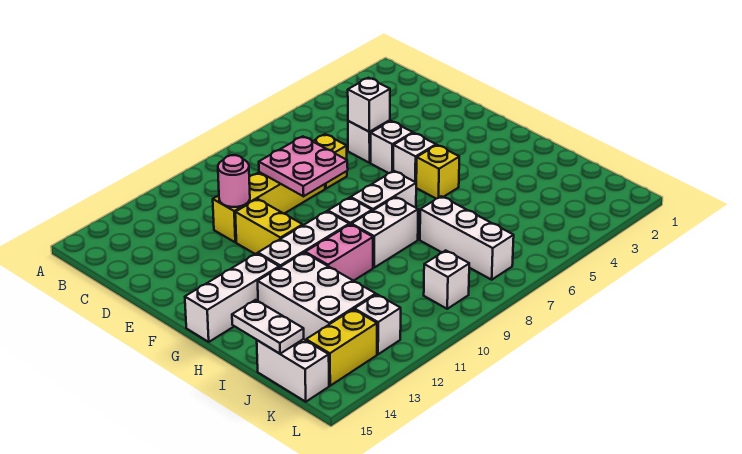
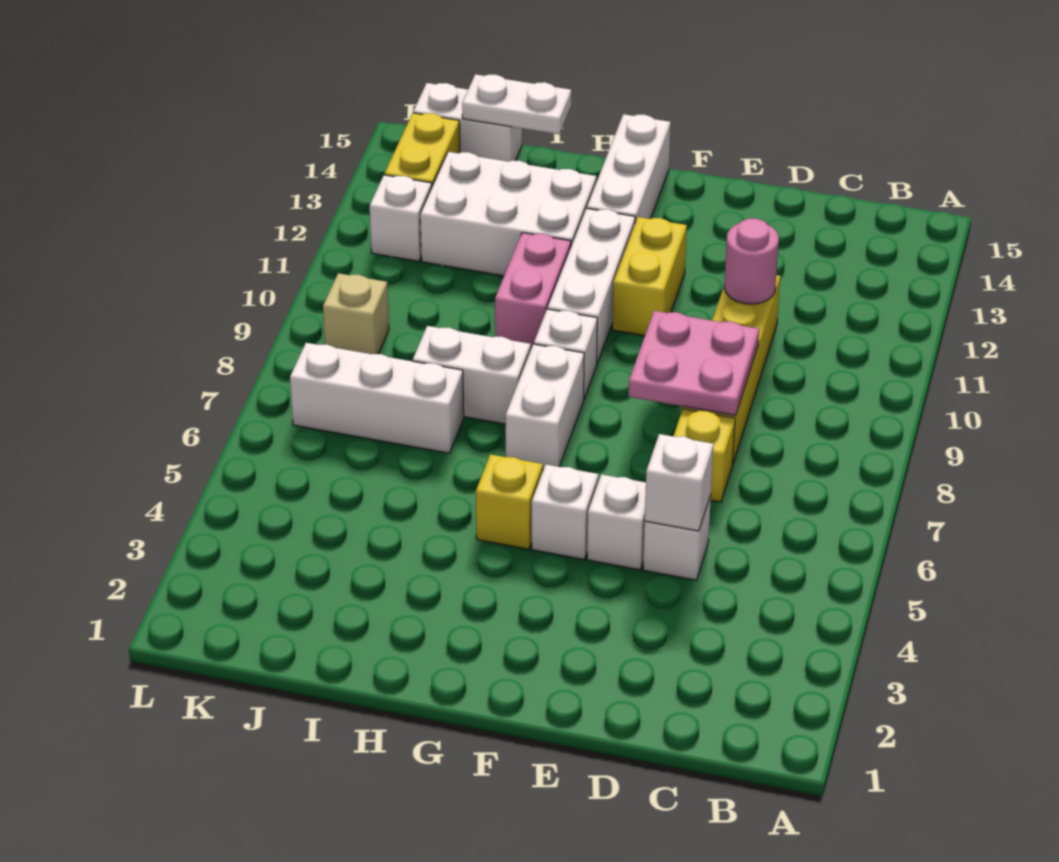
yellow brick E11:F11 level 1 -> yellow brick F11:F12 level 1
white brick H8:H9 level 1 -> white brick H8:I8 level 1
white brick K9 level 1 -> tan brick K9 level 1

